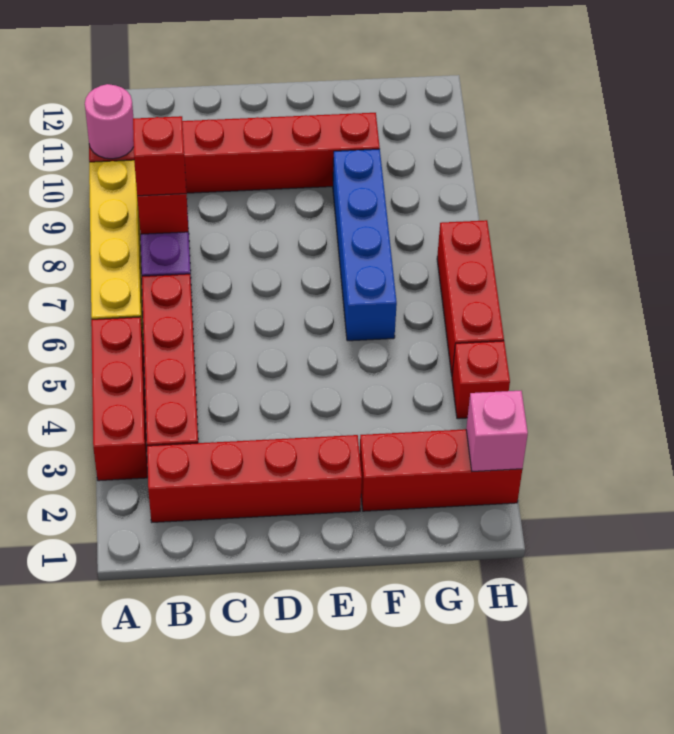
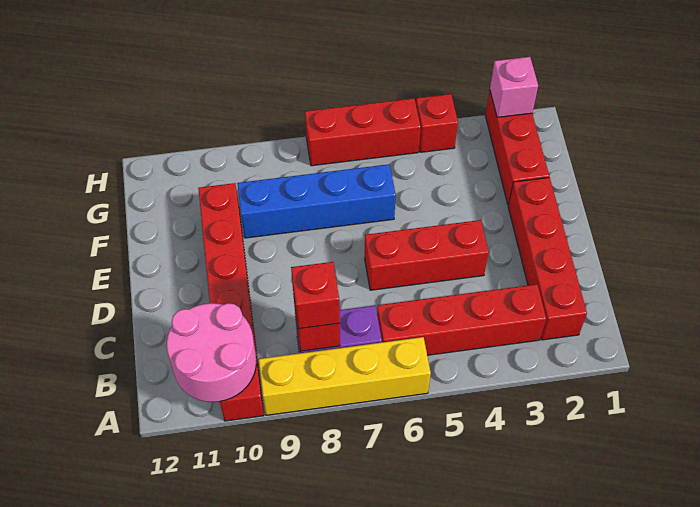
red brick A3:A5 level 1 -> red brick D4:D6 level 1
pink round brick A10 level 2 -> pink round brick A10:B11 level 2

